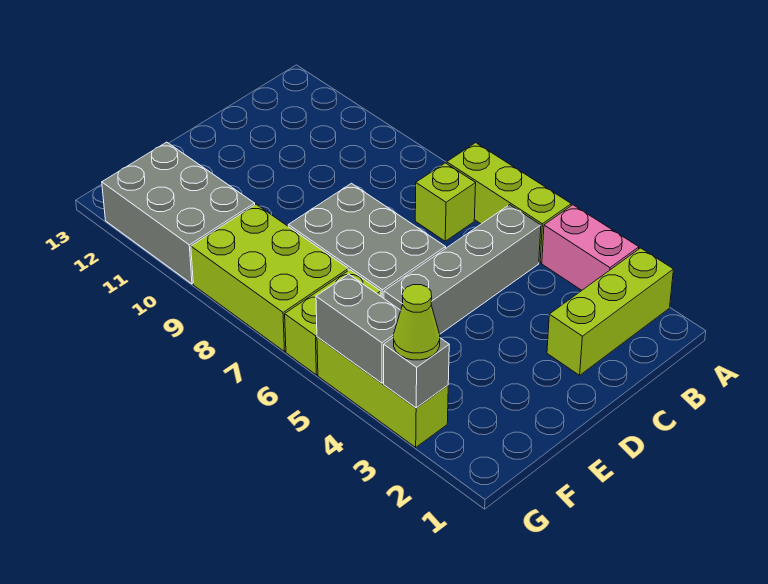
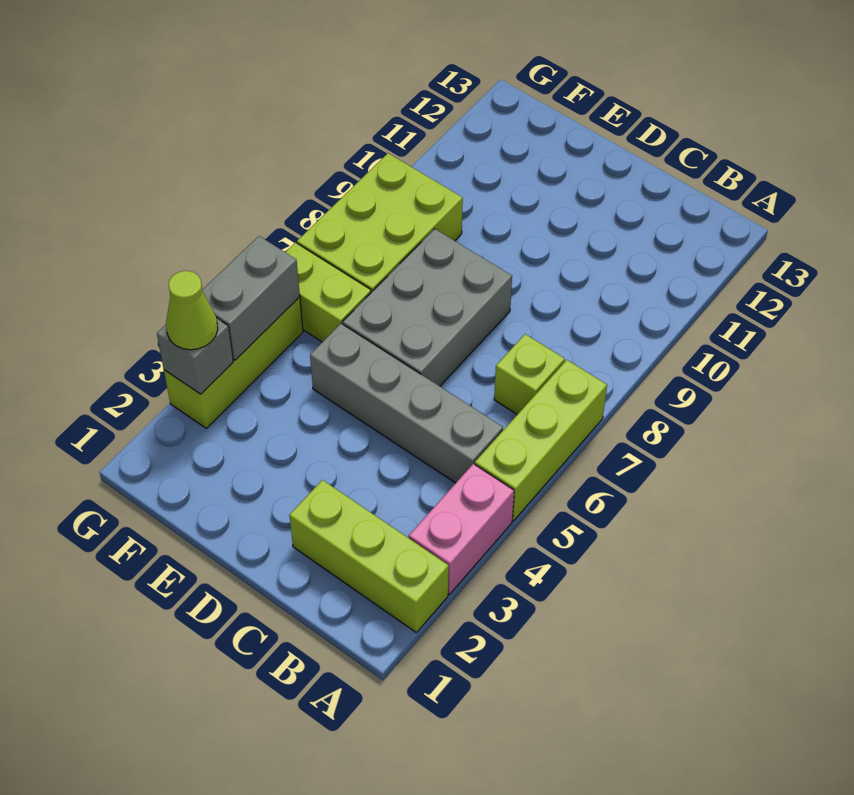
grey brick F10:G12 level 1 -> none

